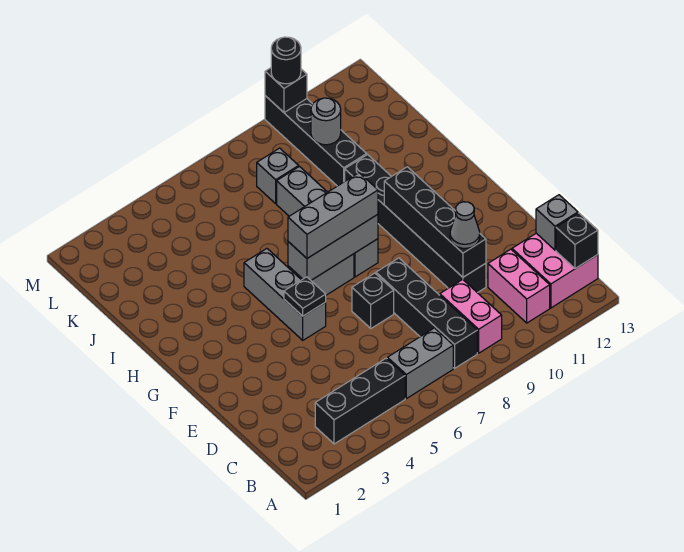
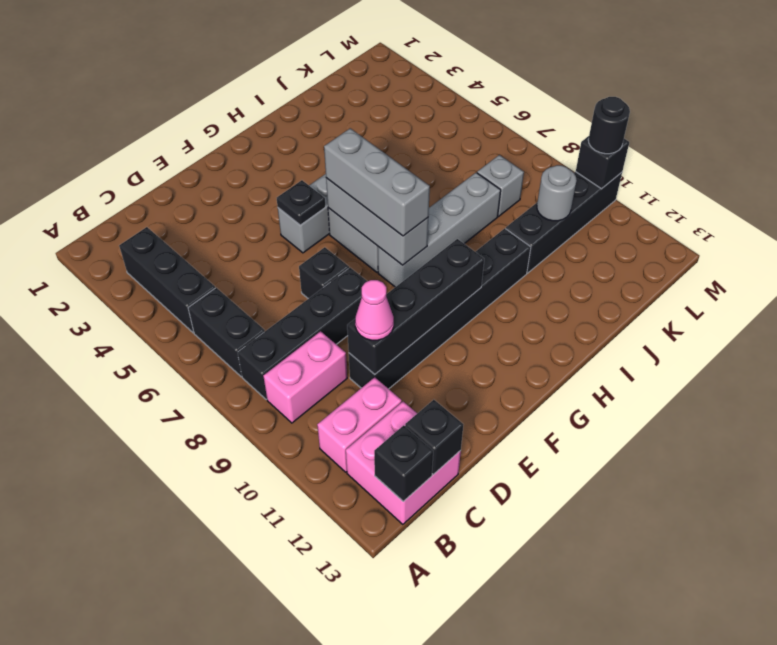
grey brick B6:B7 level 1 -> black brick B6:B7 level 1
grey brick C13 level 2 -> black brick C13 level 2
grey cone D10 level 3 -> pink cone D10 level 3

